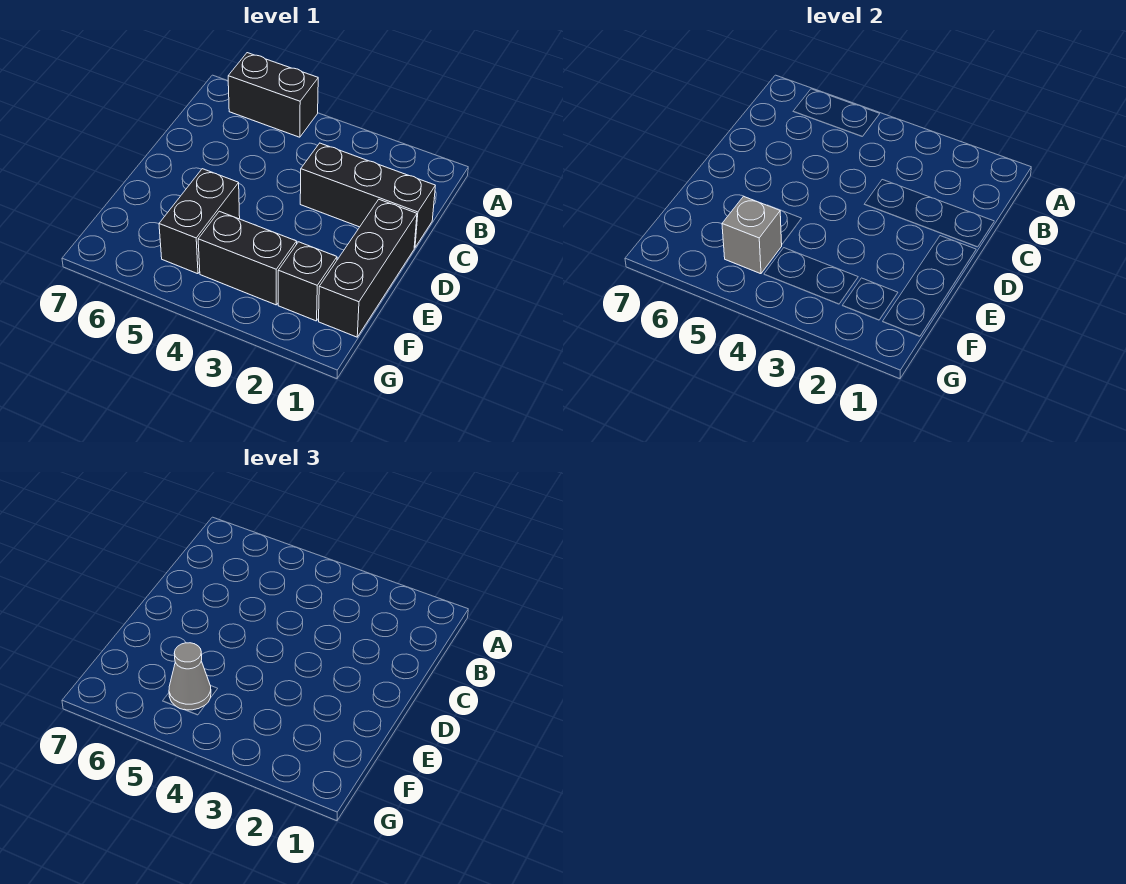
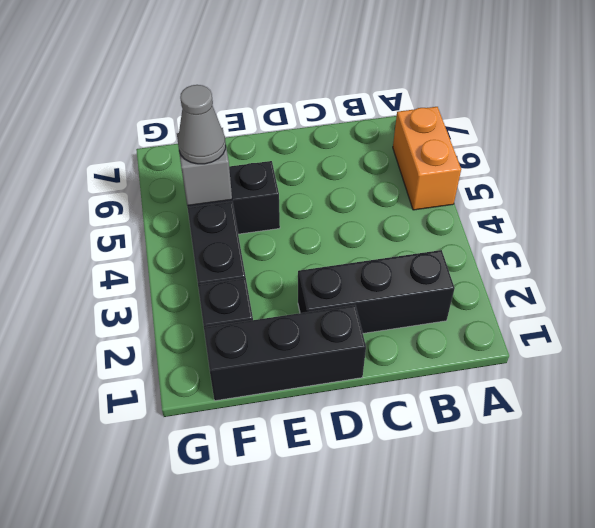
black brick A5:A6 level 1 -> orange brick A5:A6 level 1
black brick C1:C3 level 1 -> black brick B2:D2 level 1

